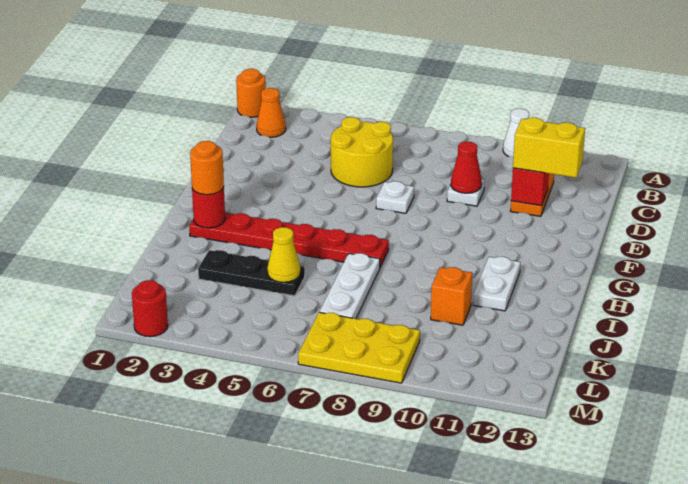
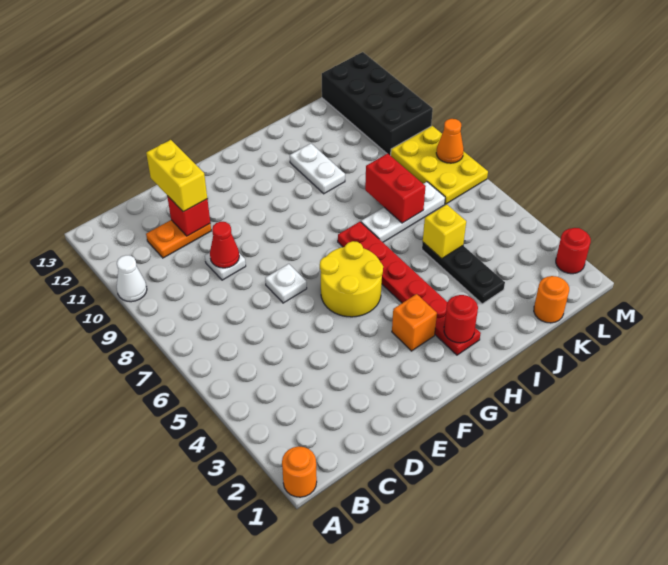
orange cone B2 level 1 -> orange cone M8 level 2
yellow round brick C5:D6 level 1 -> yellow round brick F5:G6 level 1
orange round brick H2 level 3 -> orange round brick K1 level 1
white plate H11:I11 level 1 -> white plate I10:I11 level 1
yellow cone J5 level 2 -> yellow brick J5 level 2
none -> red brick J7:J8 level 2
orange brick J10 level 1 -> orange brick G3 level 1
none -> black brick L10:M13 level 1

